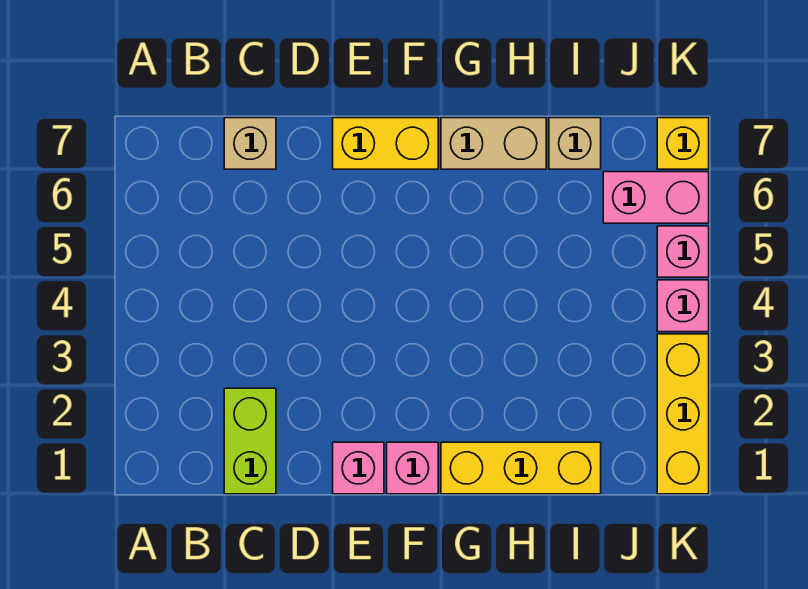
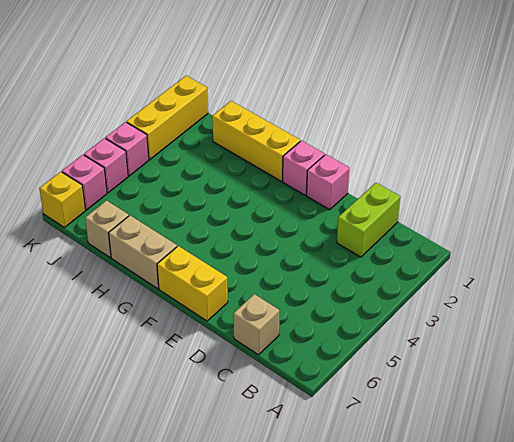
pink brick J6:K6 level 1 -> pink brick K6 level 1

